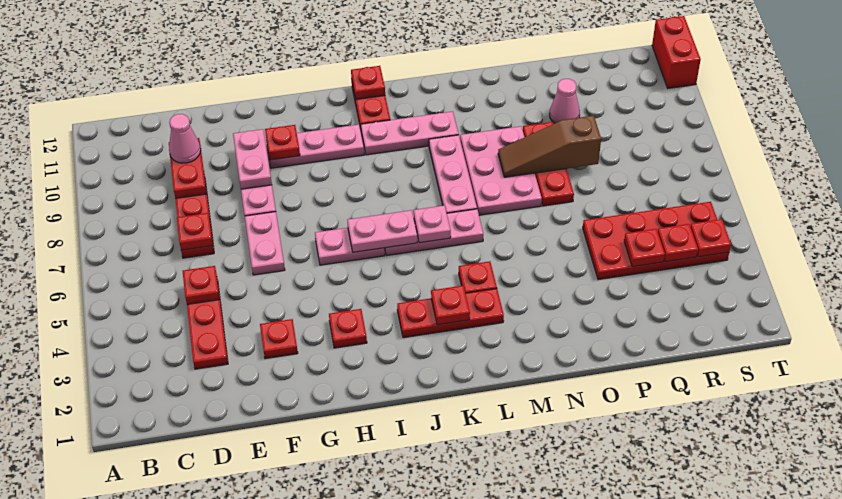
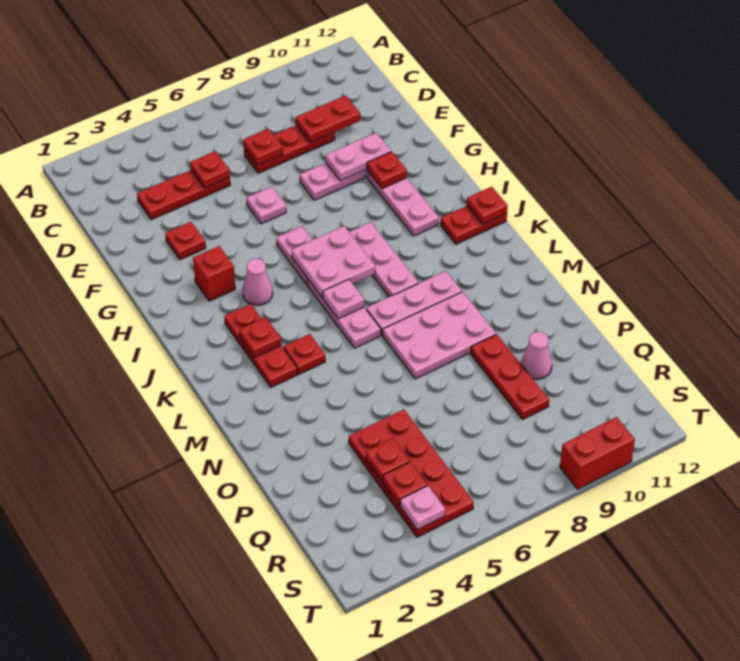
pink cone D10 level 3 -> pink cone I4 level 1
pink plate F6:F7 level 1 -> pink plate F6 level 1
red plate H3 level 1 -> red brick H3 level 1
pink plate I6:J6 level 2 -> pink plate I6:J7 level 2
pink plate J10:L10 level 1 -> pink plate I8:K8 level 1
brown slope N8:P8 level 2 top P -> none
red plate O7:O9 level 1 -> red plate O9:Q9 level 1
red plate S4 level 2 -> pink plate S4 level 2
red brick T11:T12 level 1 -> red brick T9:T10 level 1

